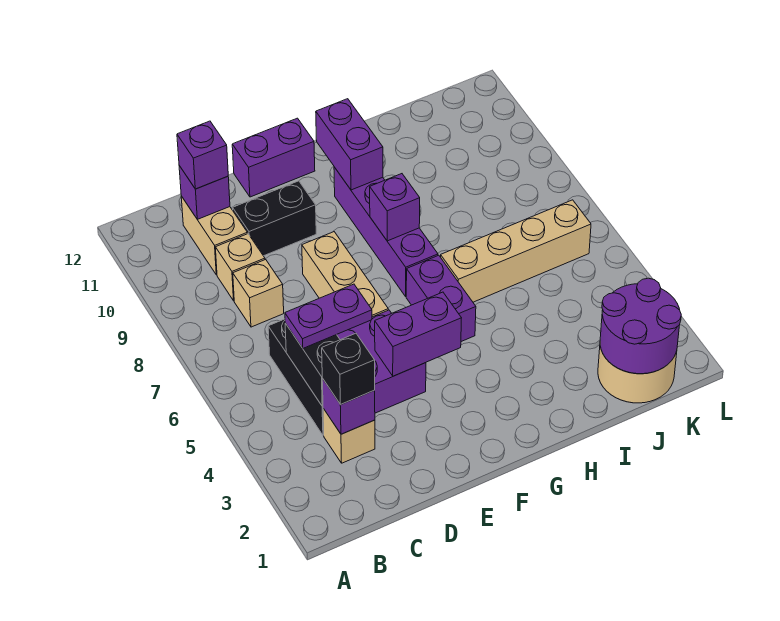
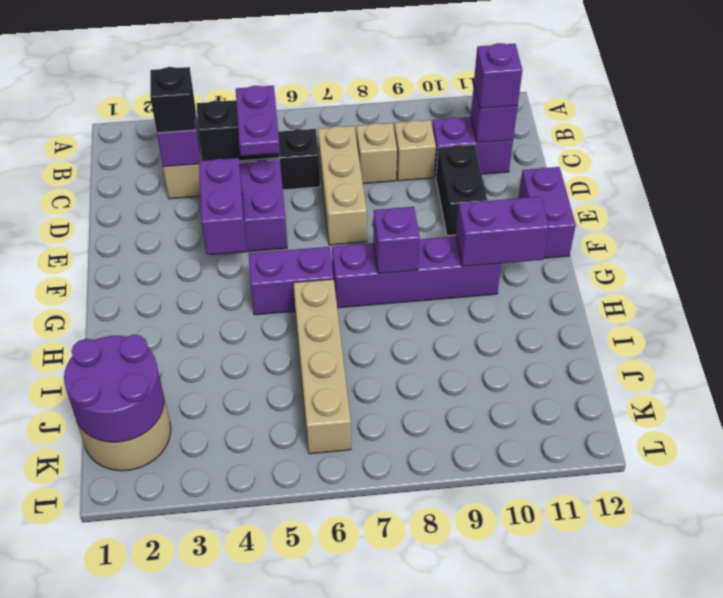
tan brick C10:C11 level 1 -> purple brick C10:C11 level 1
tan brick E6:E8 level 1 -> tan brick C7:E7 level 1

